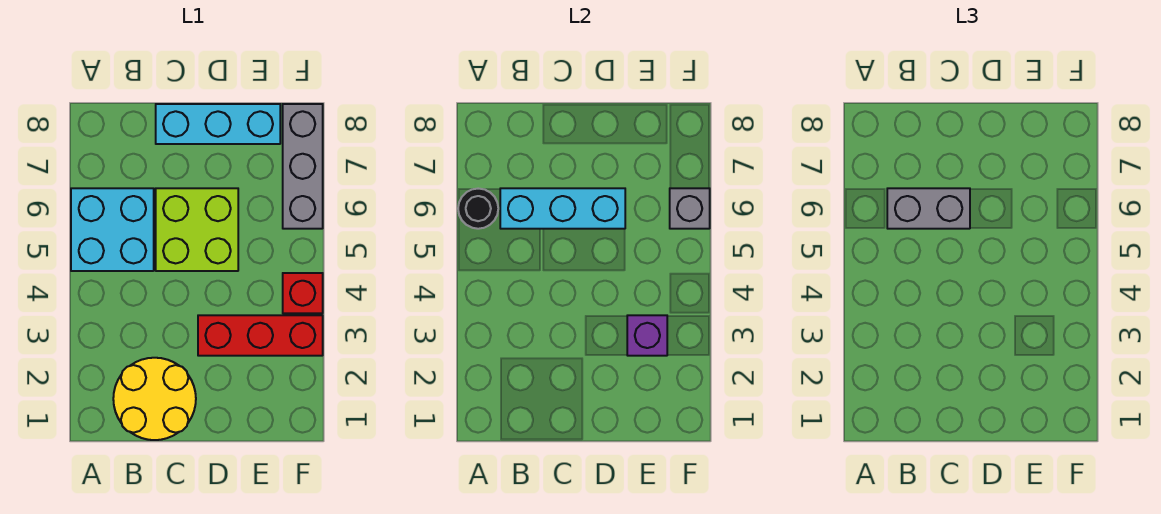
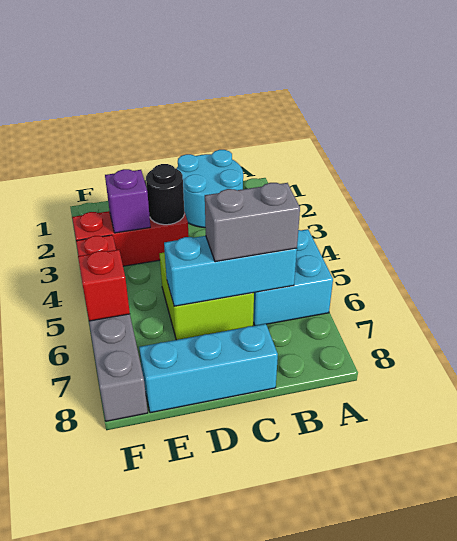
black round brick A6 level 2 -> black round brick D3 level 2
yellow round brick B1:C2 level 1 -> cyan round brick B1:C2 level 1
grey brick F6 level 2 -> red brick F6 level 2

